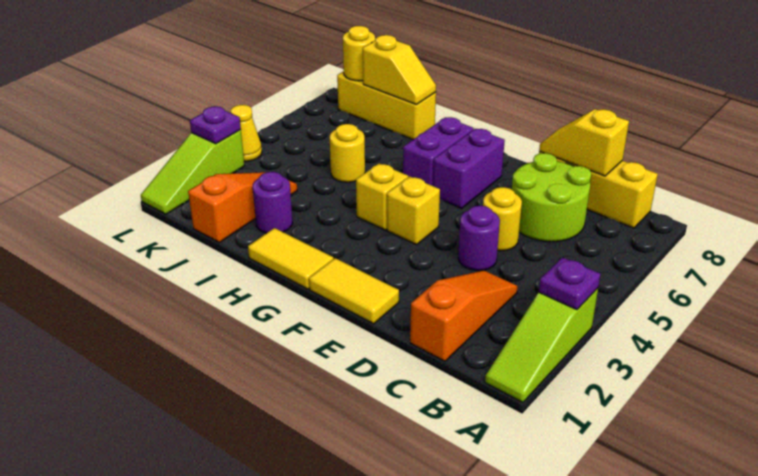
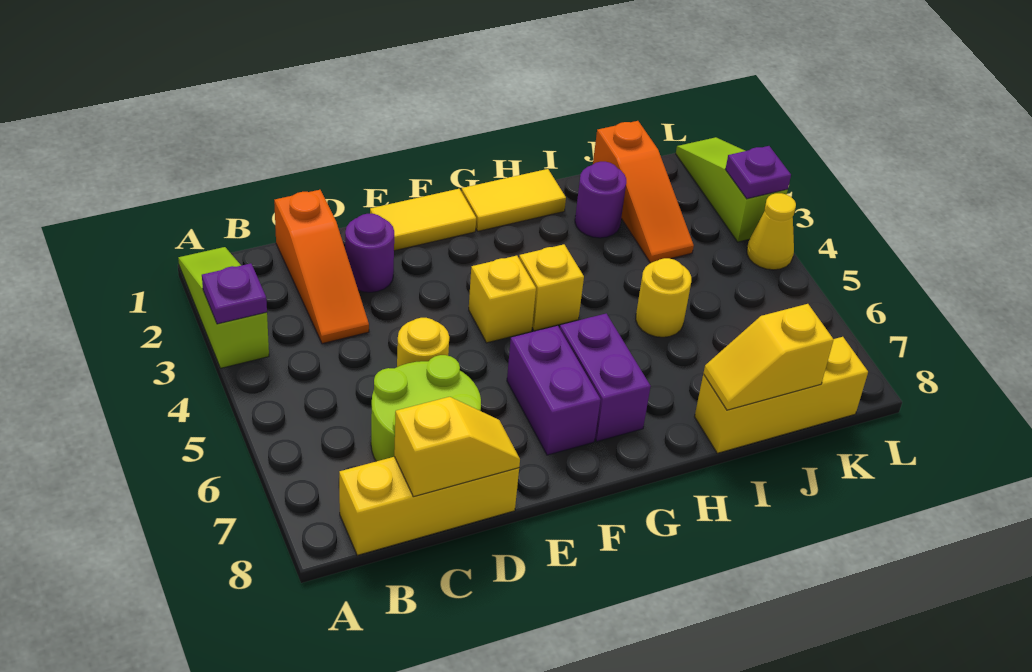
purple round brick D4 level 1 -> purple round brick D2 level 1
yellow round brick K8 level 2 -> none

